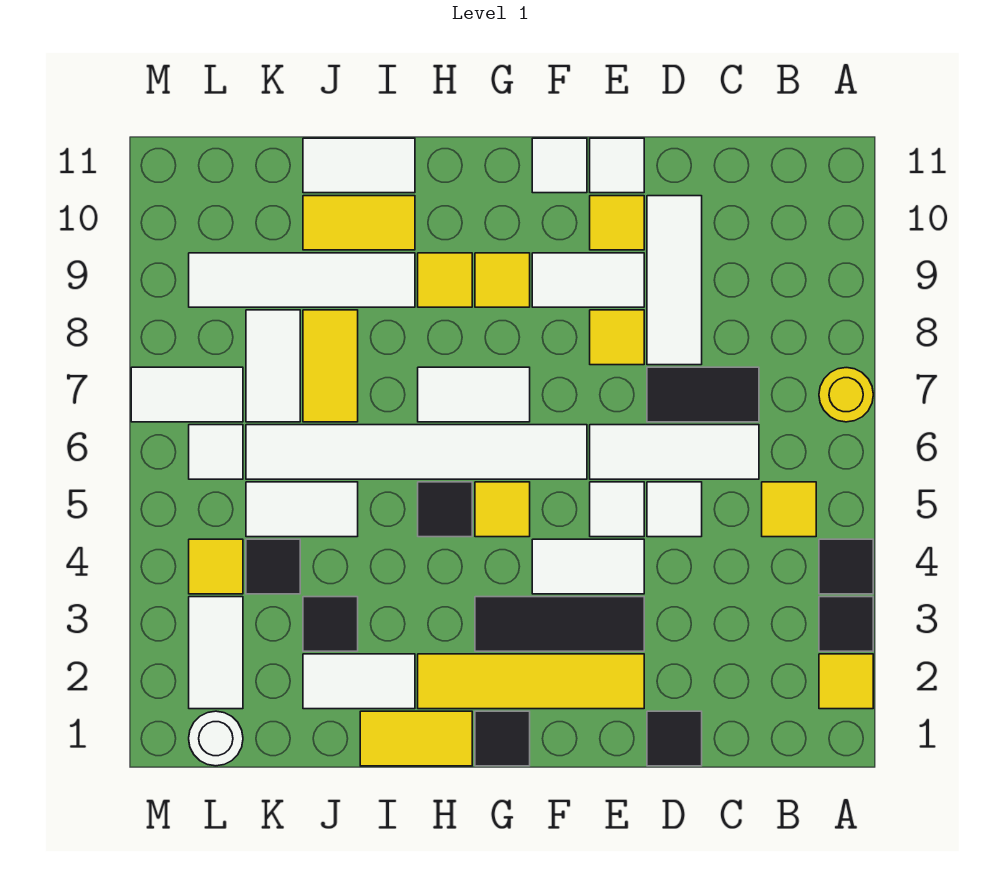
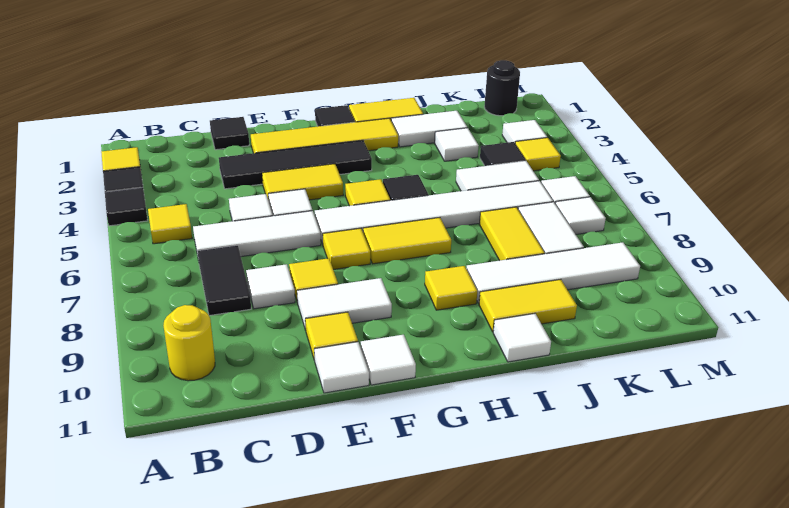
yellow round brick A7 level 1 -> yellow round brick B10 level 1
black tile C7:D7 level 1 -> black tile C7:C8 level 1
white tile D8:D10 level 1 -> white tile D8 level 1
black tile E3:G3 level 1 -> black tile D3:G3 level 1
white tile E4:F4 level 1 -> yellow tile E4:F4 level 1
white tile G7:H7 level 1 -> yellow tile G7:H7 level 1
yellow tile G9 level 1 -> yellow tile F7 level 1
white tile I11:J11 level 1 -> white tile I11 level 1
black tile J3 level 1 -> white tile J3 level 1
white round brick L1 level 1 -> black round brick L1 level 1
white tile L2:L3 level 1 -> white tile L3 level 1
white tile L7:M7 level 1 -> white tile L7 level 1

